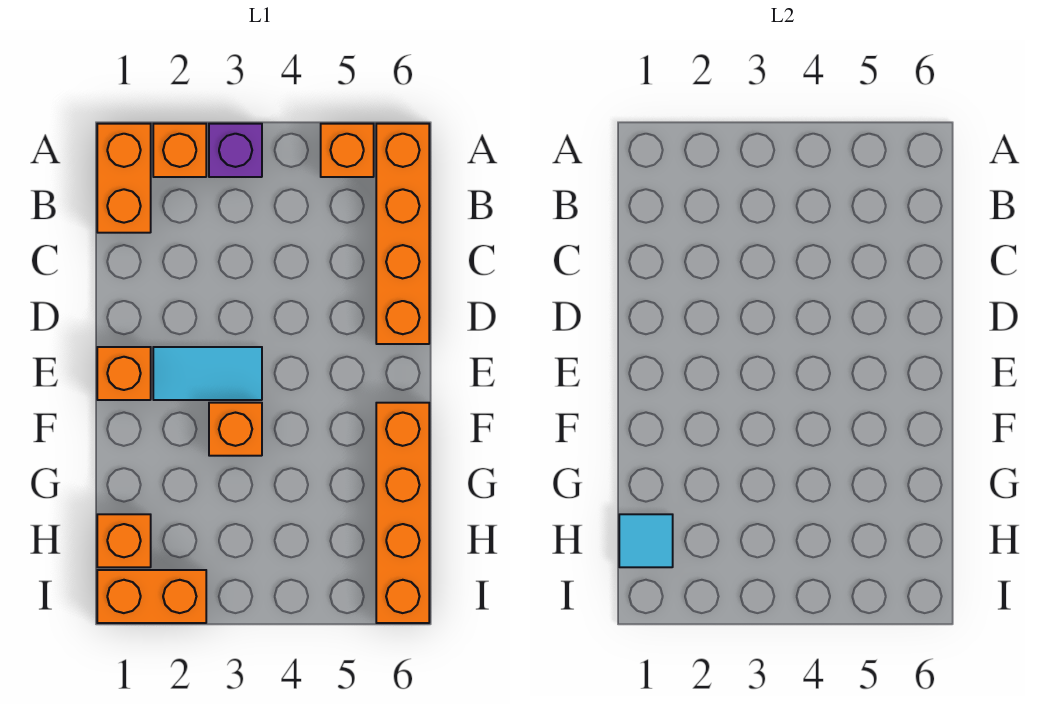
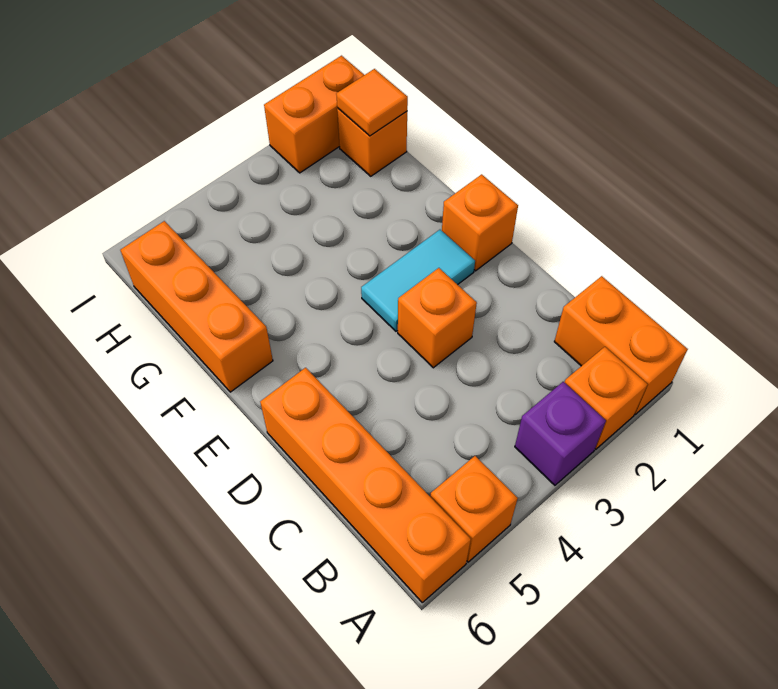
orange brick F3 level 1 -> orange brick D3 level 1
orange brick F6:I6 level 1 -> orange brick F6:H6 level 1
cyan tile H1 level 2 -> orange tile H1 level 2

